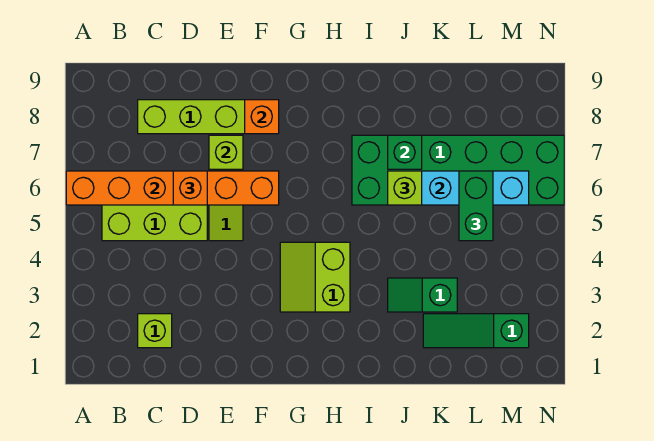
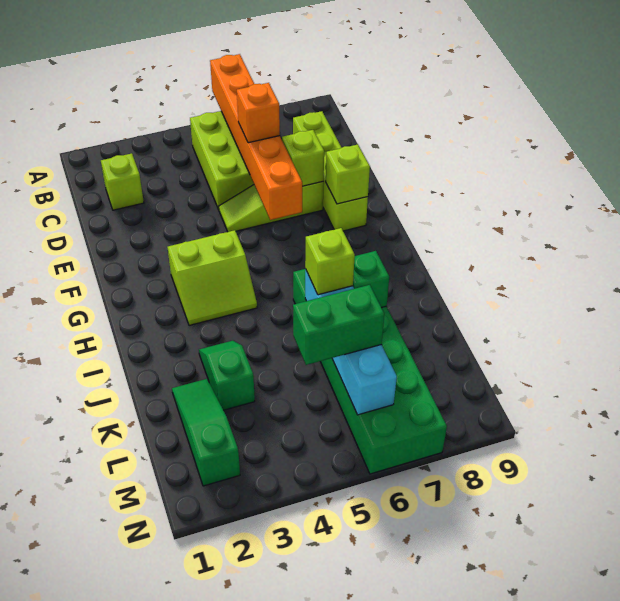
orange brick F8 level 2 -> lime brick F8 level 2
lime slope G3:H4 level 1 top H -> lime slope G3:H4 level 1 top G

